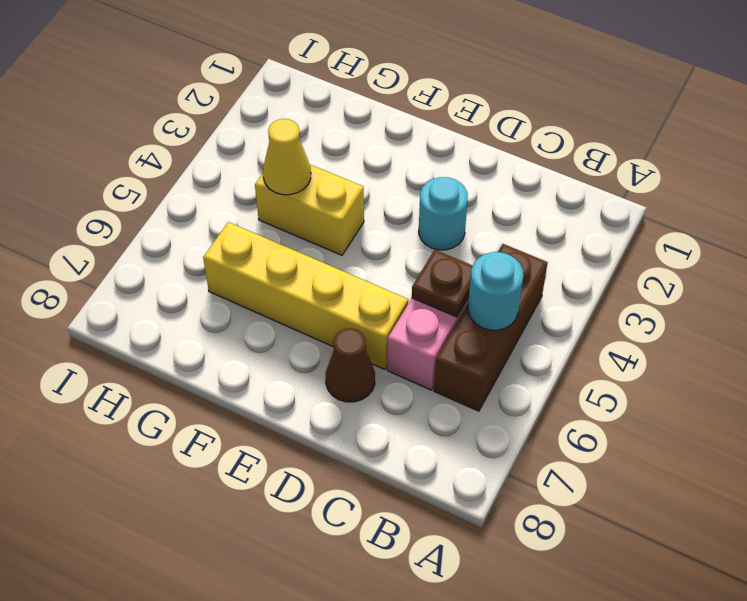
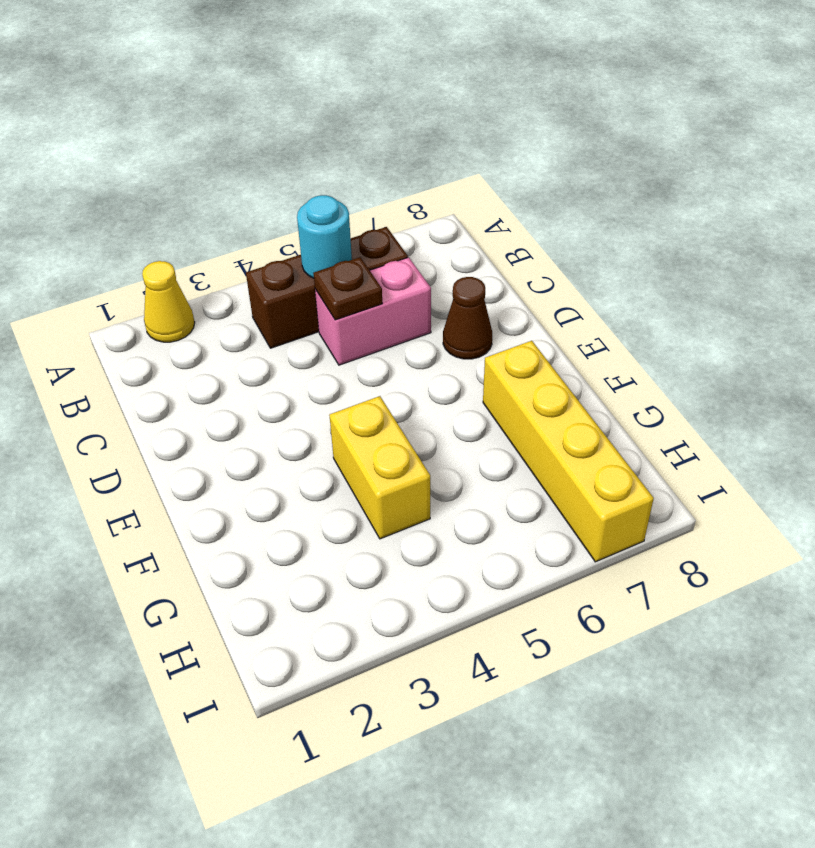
cyan round brick D3 level 1 -> none
yellow brick D6:G6 level 1 -> yellow brick F7:I7 level 1
yellow cone G4 level 2 -> yellow cone A2 level 1

